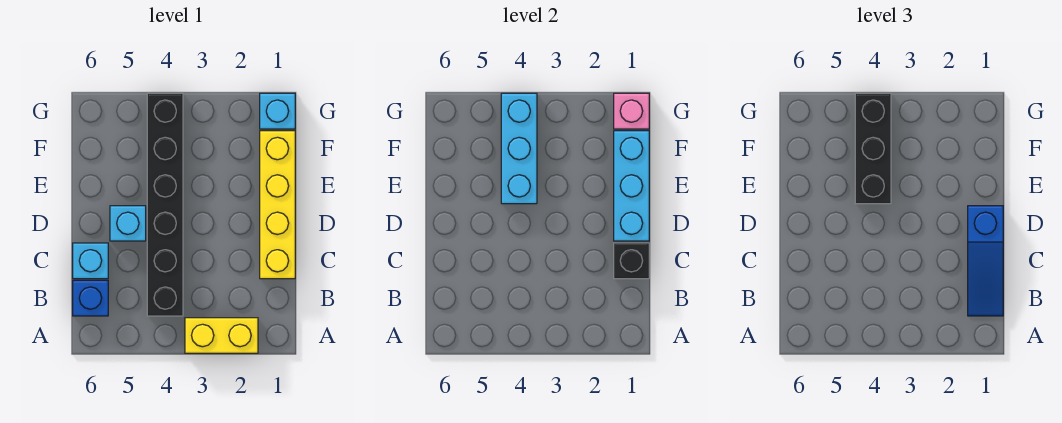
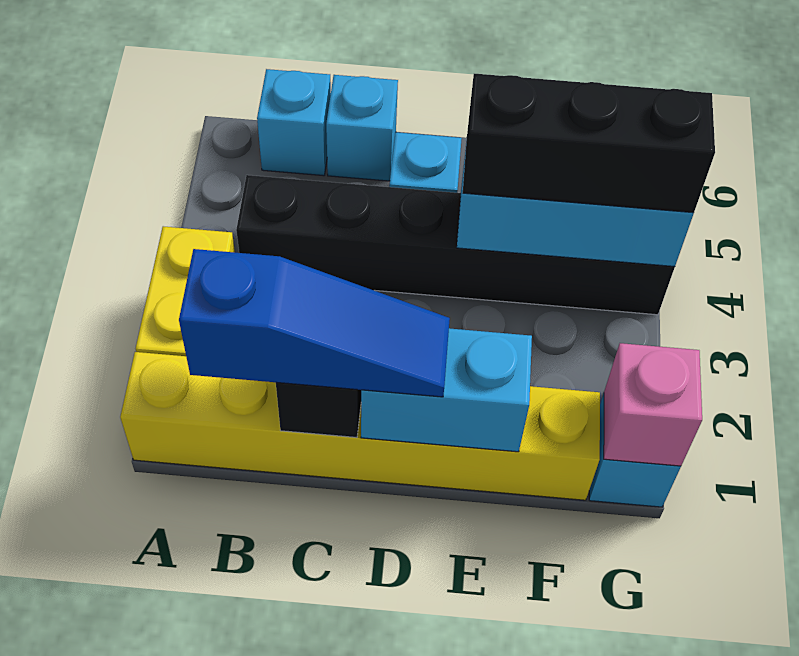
blue slope B1:D1 level 3 top D -> blue slope B1:D1 level 3 top B
blue brick B6 level 1 -> cyan brick B6 level 1
yellow brick C1:F1 level 1 -> yellow brick A1:F1 level 1
cyan brick D1:F1 level 2 -> cyan brick D1:E1 level 2

